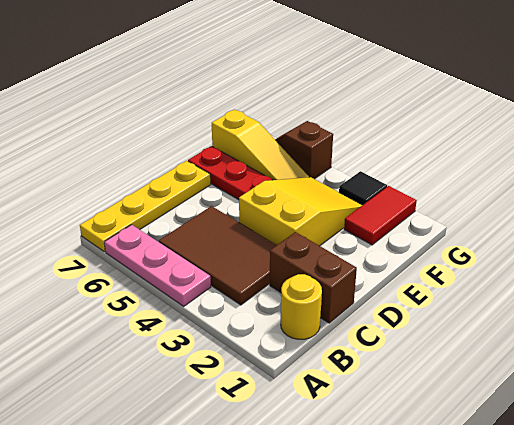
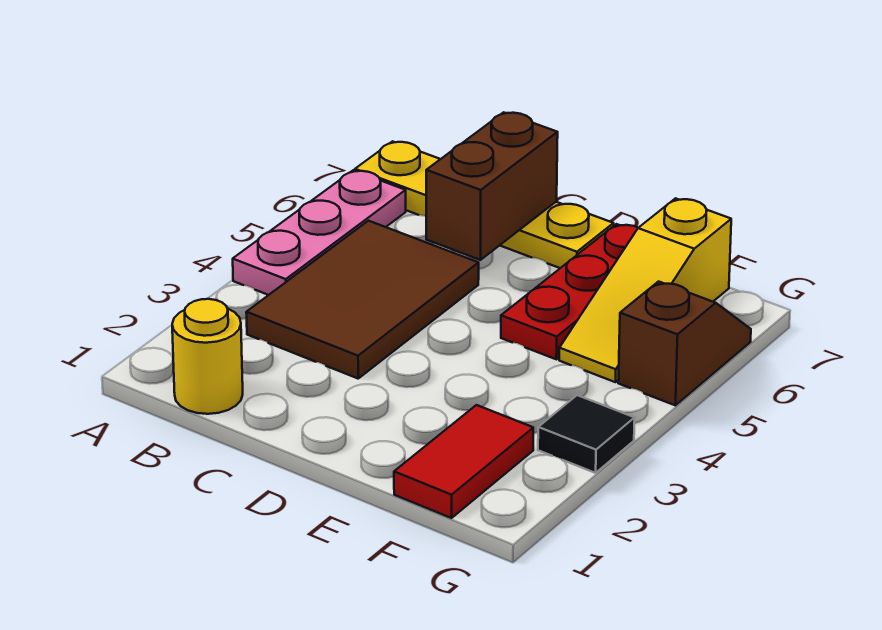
brown brick C1:C2 level 1 -> brown brick C6:C7 level 2
yellow slope D3:F4 level 1 top D -> none
red tile F2:G2 level 1 -> red tile F1:F2 level 1

